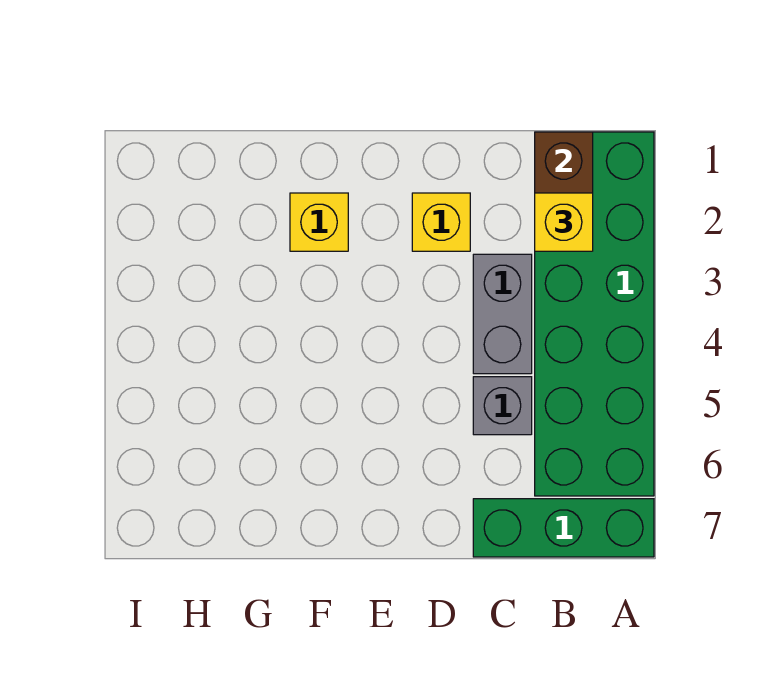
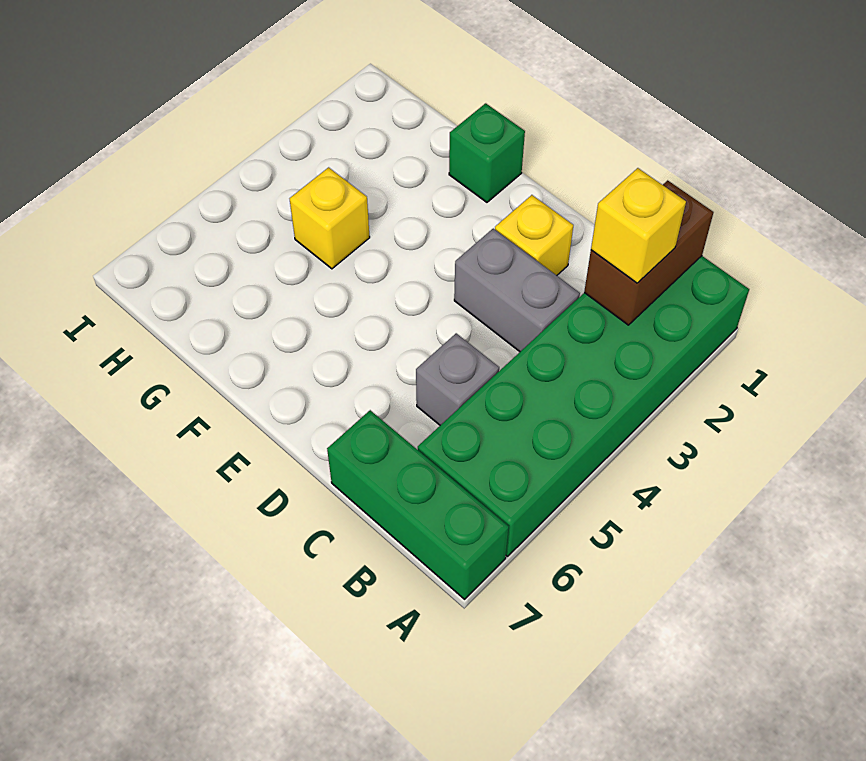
grey brick C3:C4 level 1 -> grey brick C3:D3 level 1
none -> green brick F1 level 1
yellow brick F2 level 1 -> yellow brick G4 level 1

